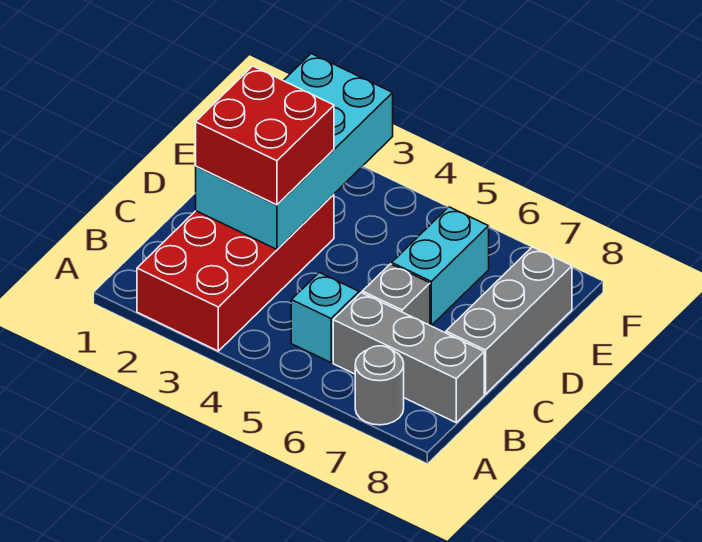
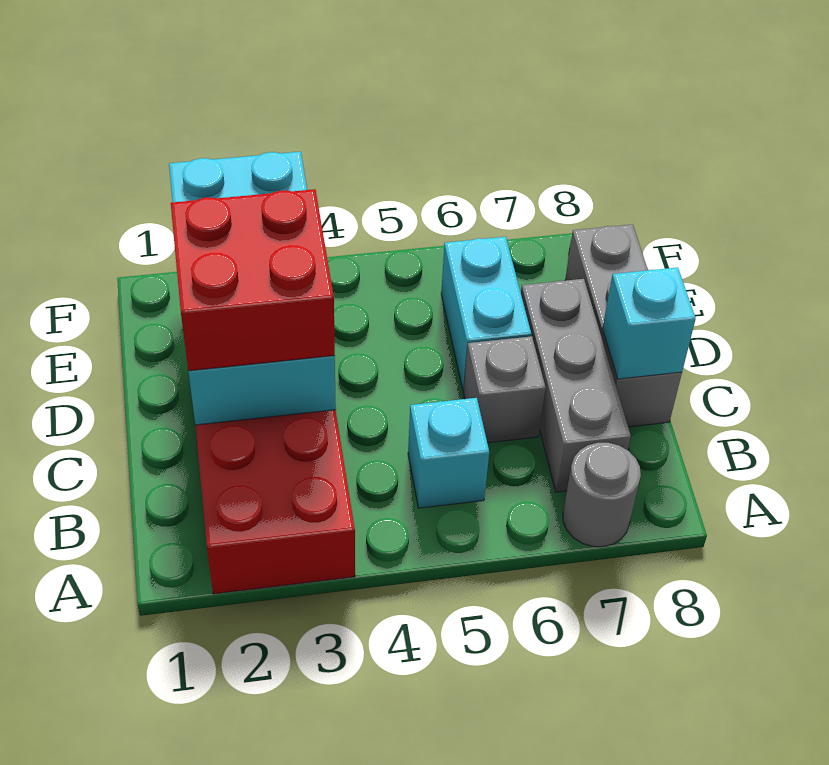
grey brick B6:B8 level 1 -> grey brick B7:D7 level 1
none -> cyan brick C8 level 2

